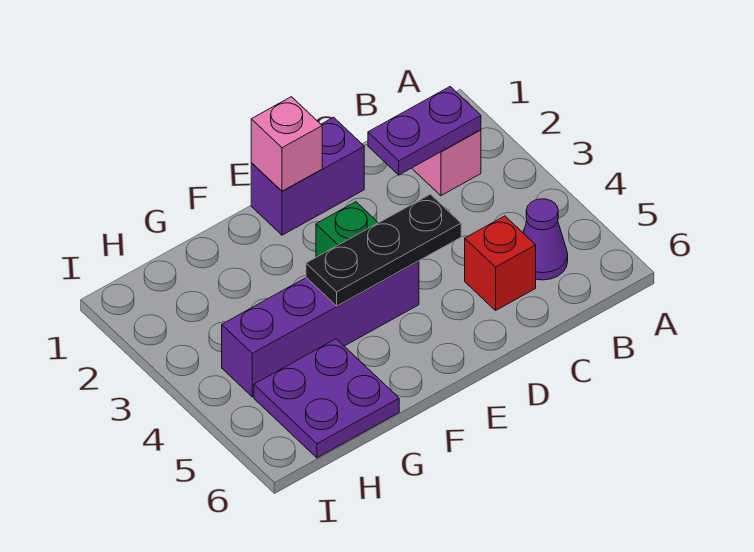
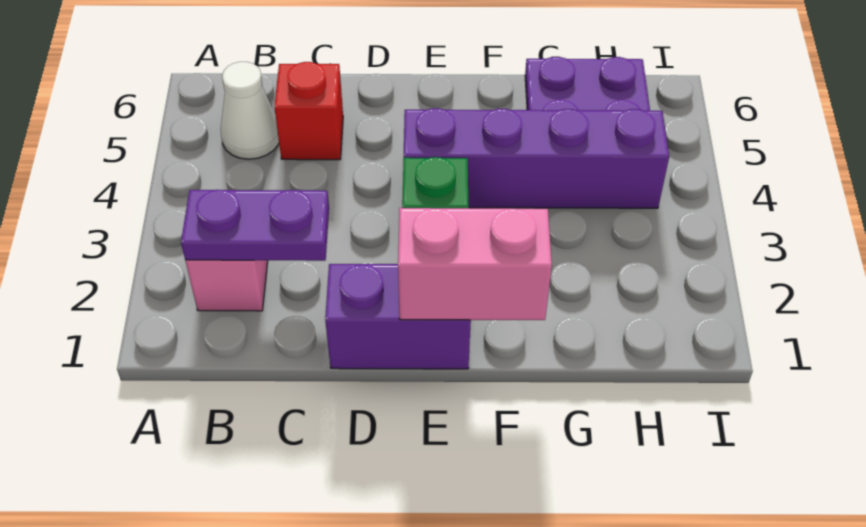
purple cone B5 level 1 -> white cone B5 level 1
black plate D4:F4 level 2 -> none
pink brick E1 level 2 -> pink brick E1:F1 level 2

